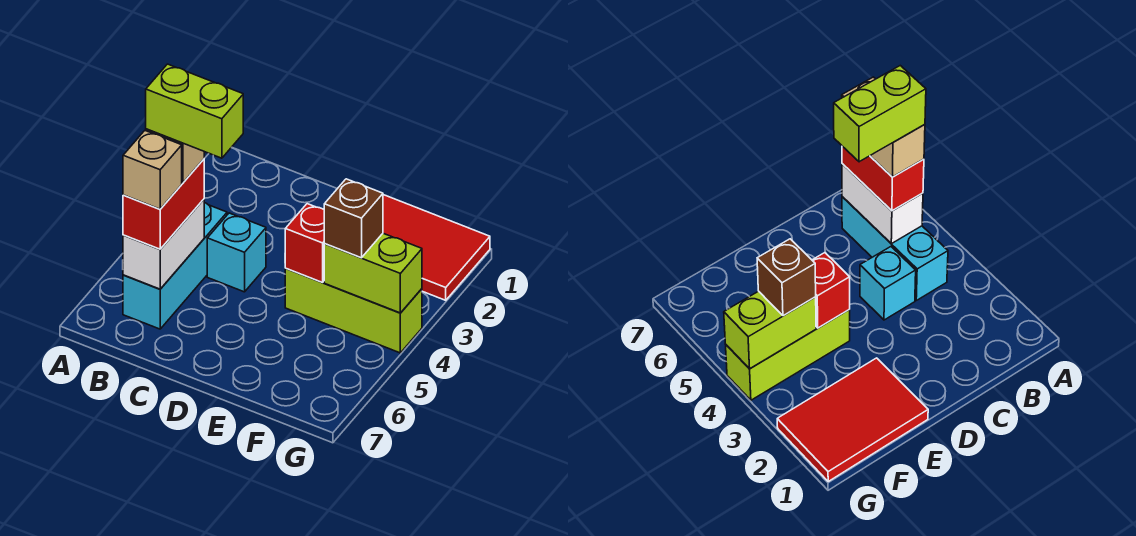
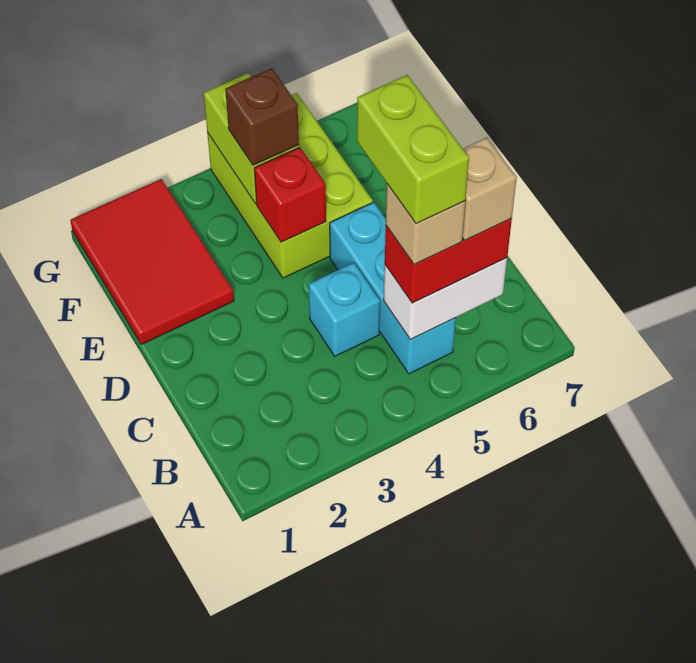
cyan brick B4:B6 level 1 -> cyan brick B5:D5 level 1
lime brick E4:G4 level 1 -> lime brick E4:G5 level 1

